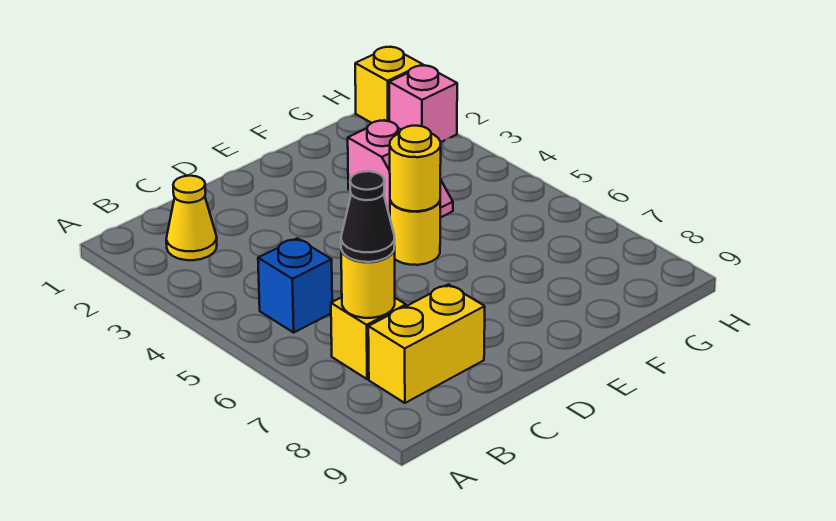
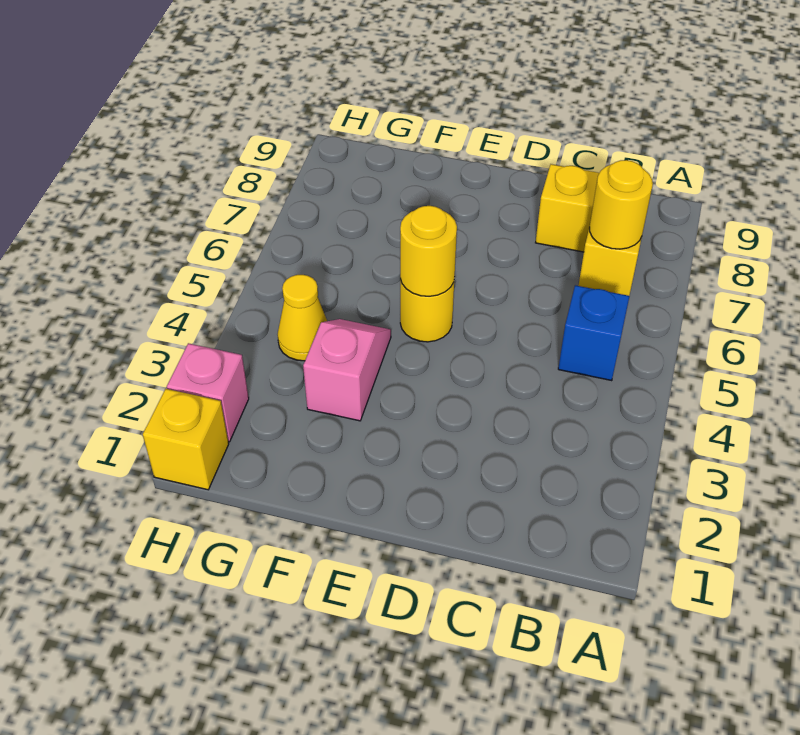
yellow cone B2 level 1 -> yellow cone G4 level 1
black cone B7 level 3 -> none

